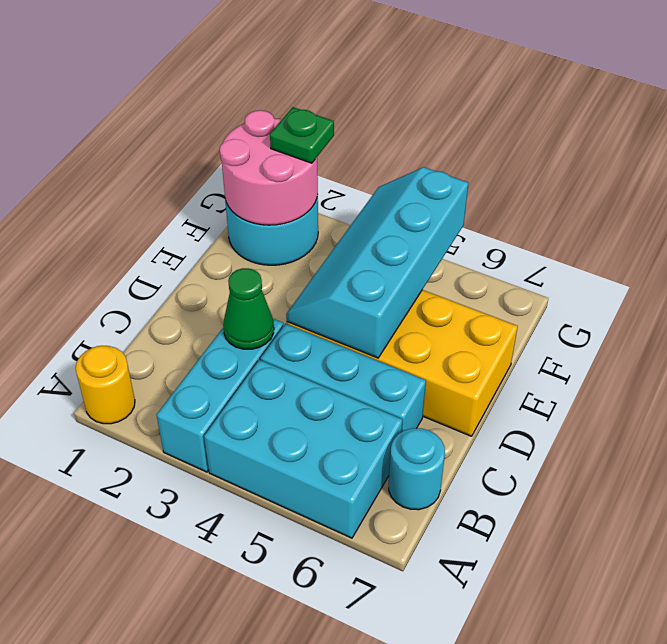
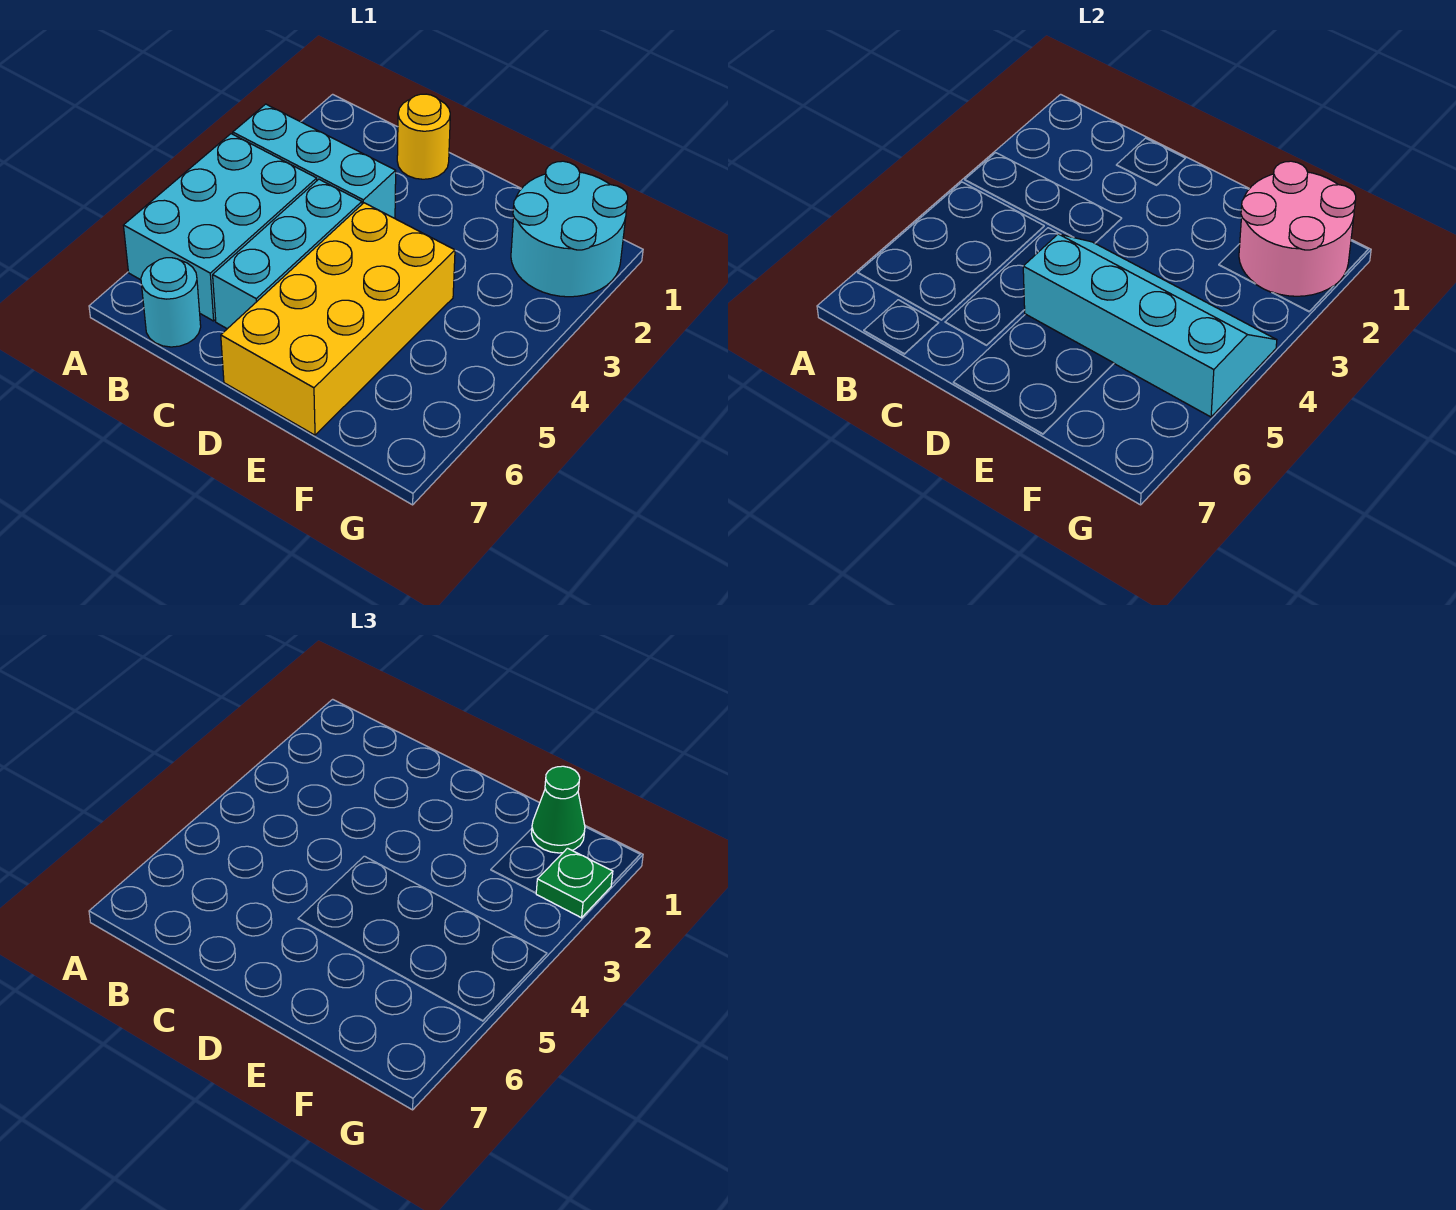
yellow round brick A1 level 1 -> yellow round brick C1 level 1
green cone C3 level 2 -> green cone F1 level 3

